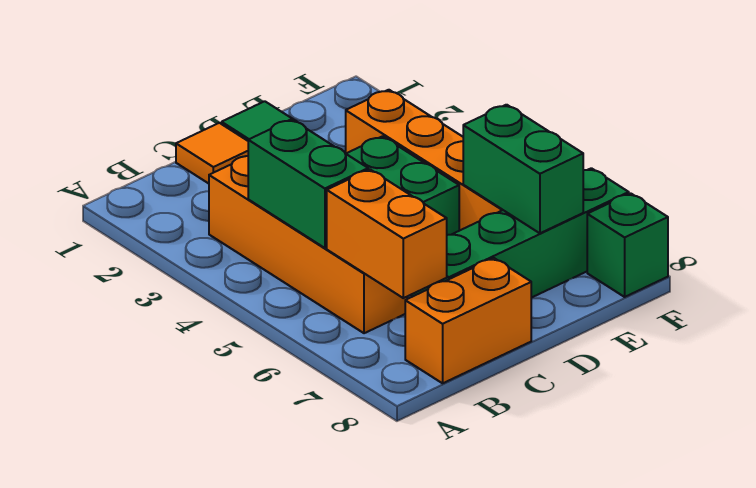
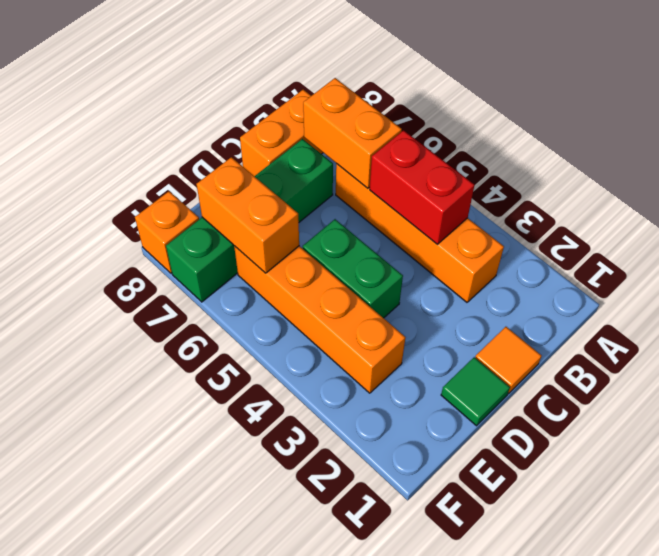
green brick B4:B5 level 2 -> red brick B4:B5 level 2
green brick E6:E7 level 2 -> orange brick E6:E7 level 2
green brick F8 level 1 -> orange brick F8 level 1

